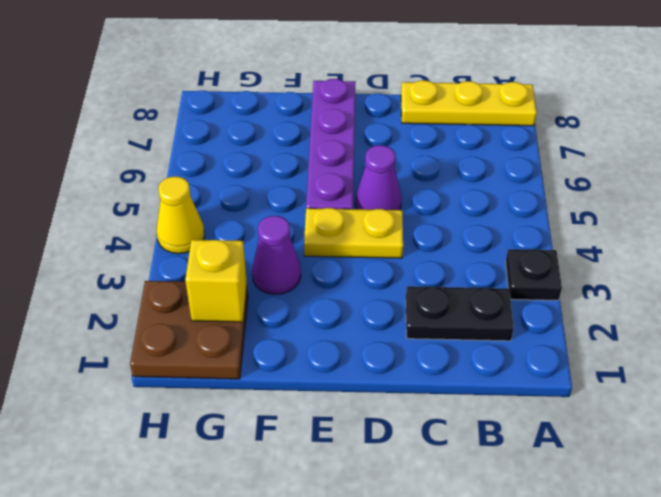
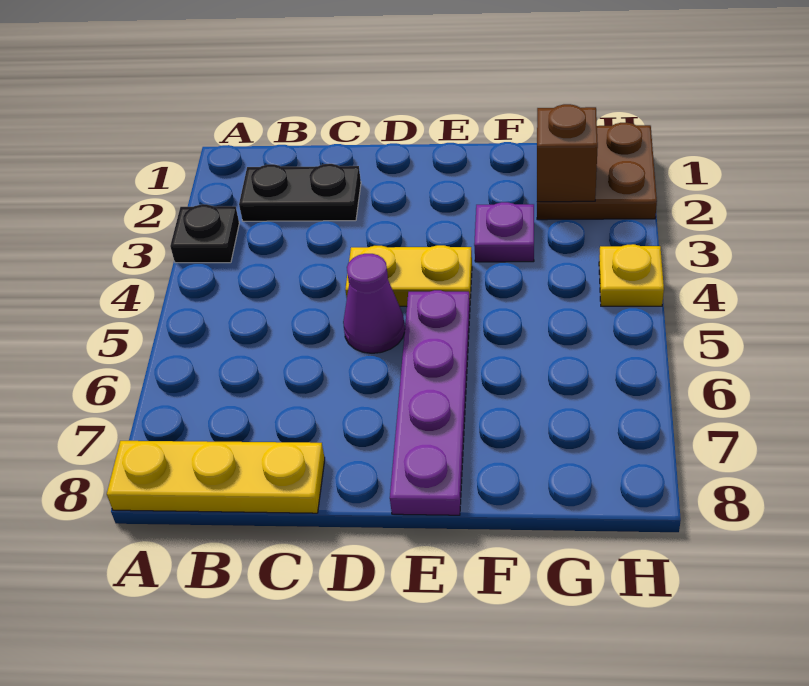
purple cone F3 level 1 -> purple plate F3 level 1
yellow brick G2 level 2 -> brown brick G2 level 2
yellow cone H4 level 1 -> yellow plate H4 level 1

